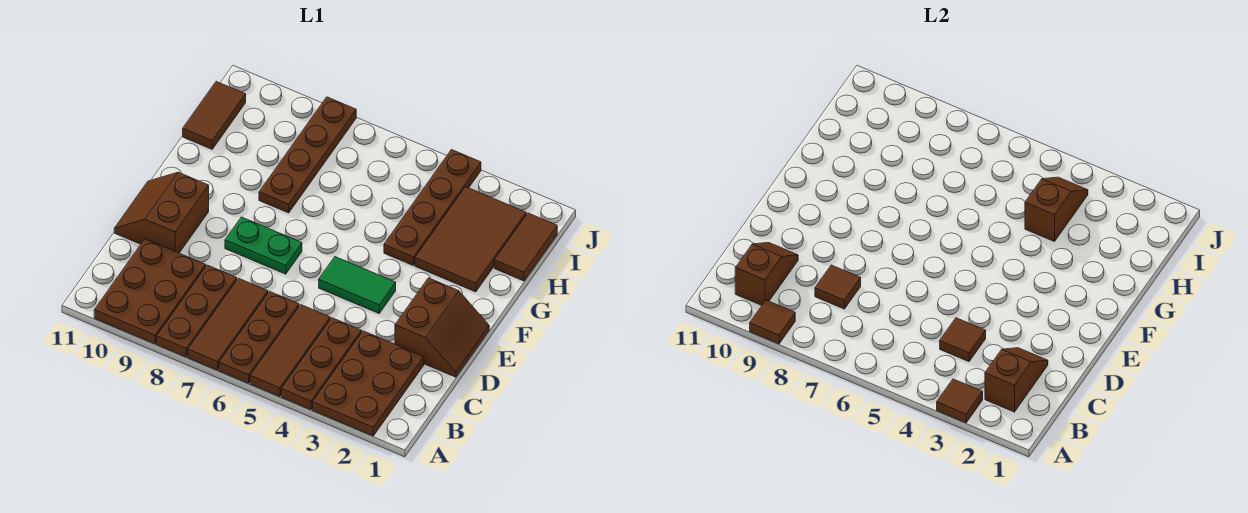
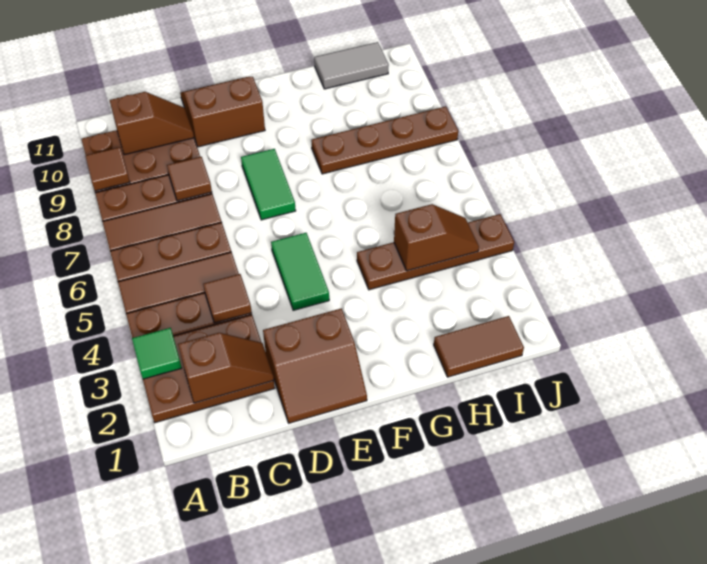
brown tile A3 level 2 -> green tile A3 level 2
green plate E7:E8 level 1 -> green tile E7:E8 level 1
brown tile G2:I3 level 1 -> none
brown tile H11:I11 level 1 -> grey tile H11:I11 level 1

